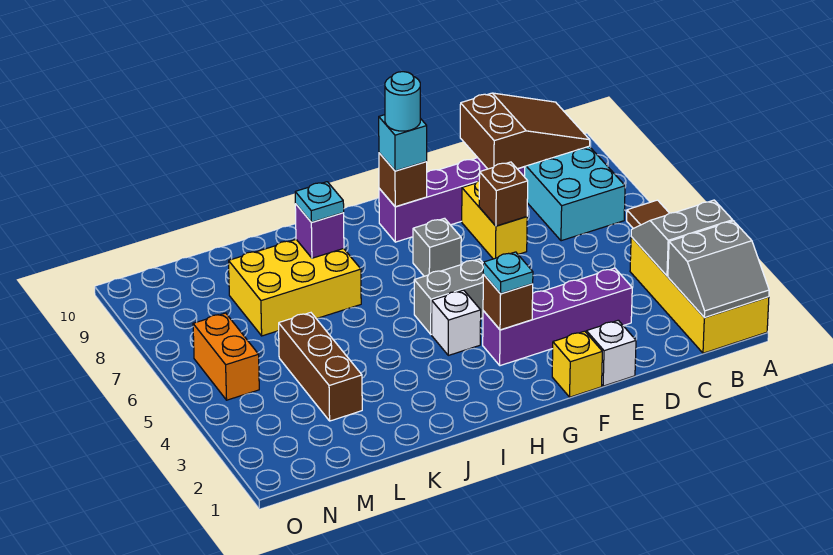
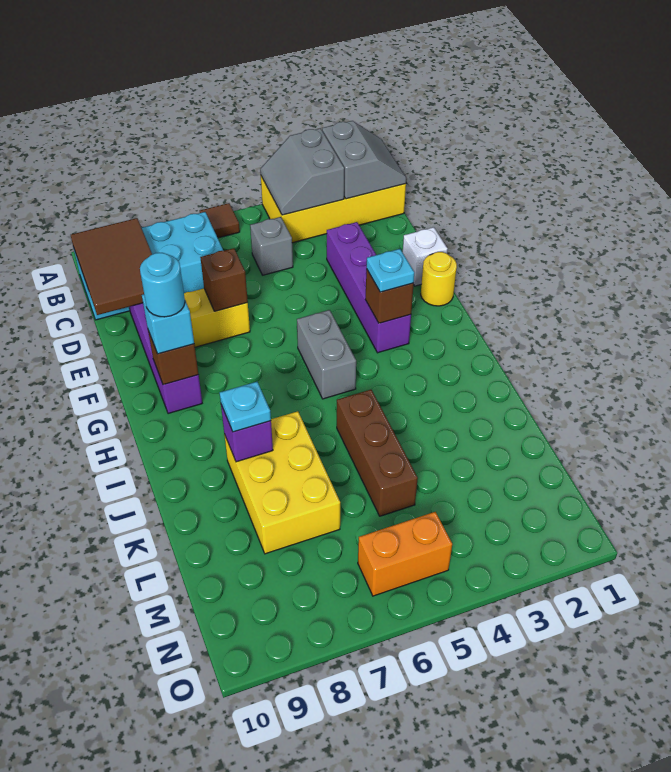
brown slope B9:D10 level 2 top D -> brown tile B9:D10 level 2
yellow brick F1 level 1 -> yellow round brick F1 level 1
grey brick G7 level 1 -> grey brick C5 level 1
white brick H4 level 1 -> none
brown brick L3:L5 level 1 -> brown brick J5:L5 level 1

